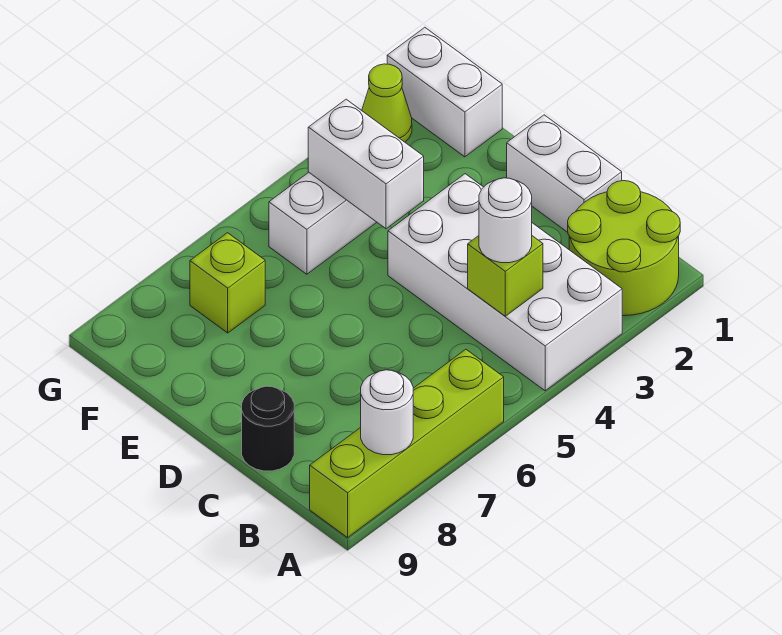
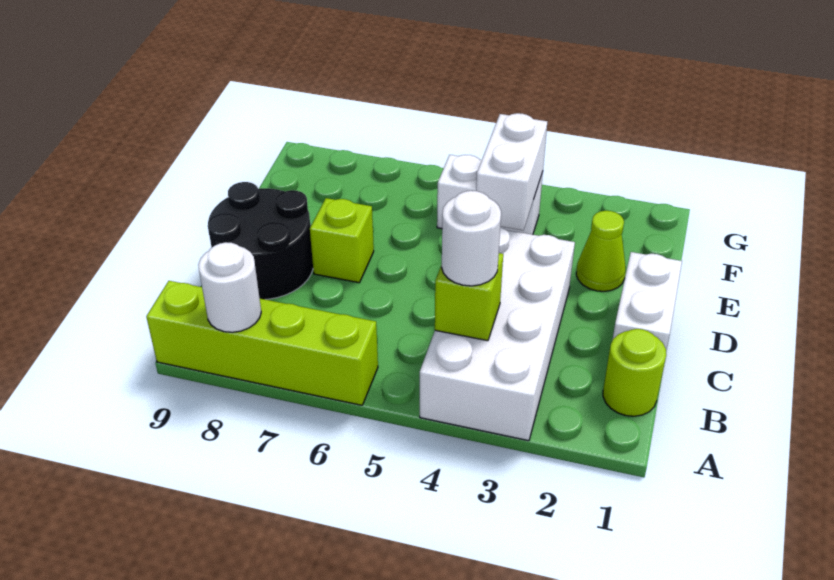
lime round brick A1:B2 level 1 -> lime round brick B1 level 1
black round brick C9 level 1 -> black round brick C8:D9 level 1
white brick F1:G1 level 1 -> none
lime brick F7 level 1 -> lime brick D7 level 1
lime cone G2 level 1 -> lime cone E2 level 1

